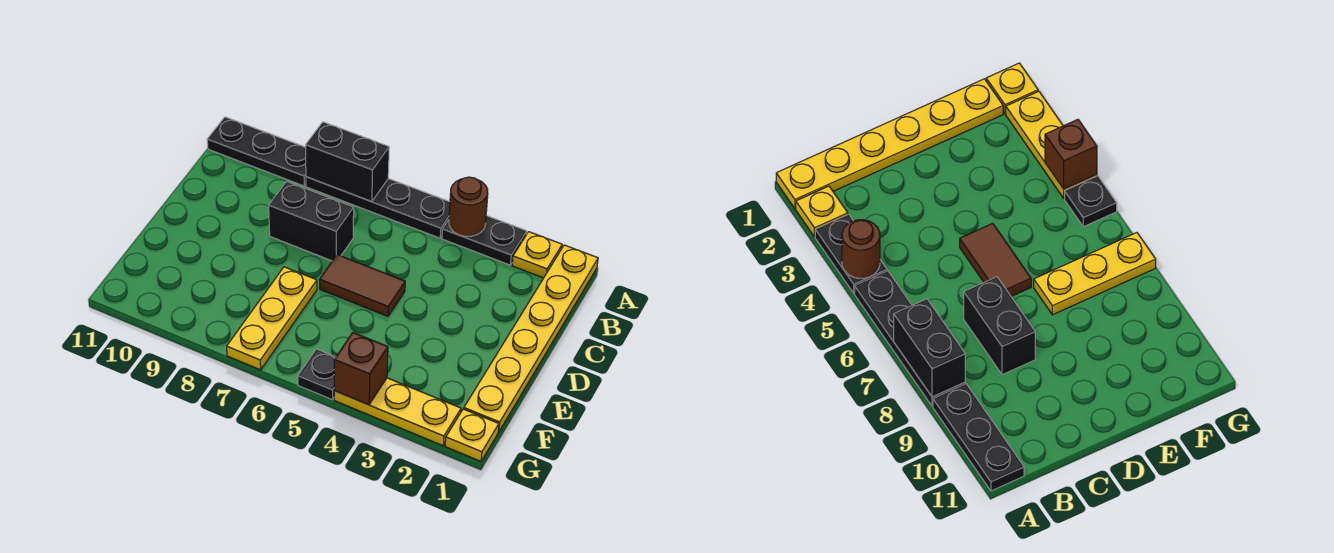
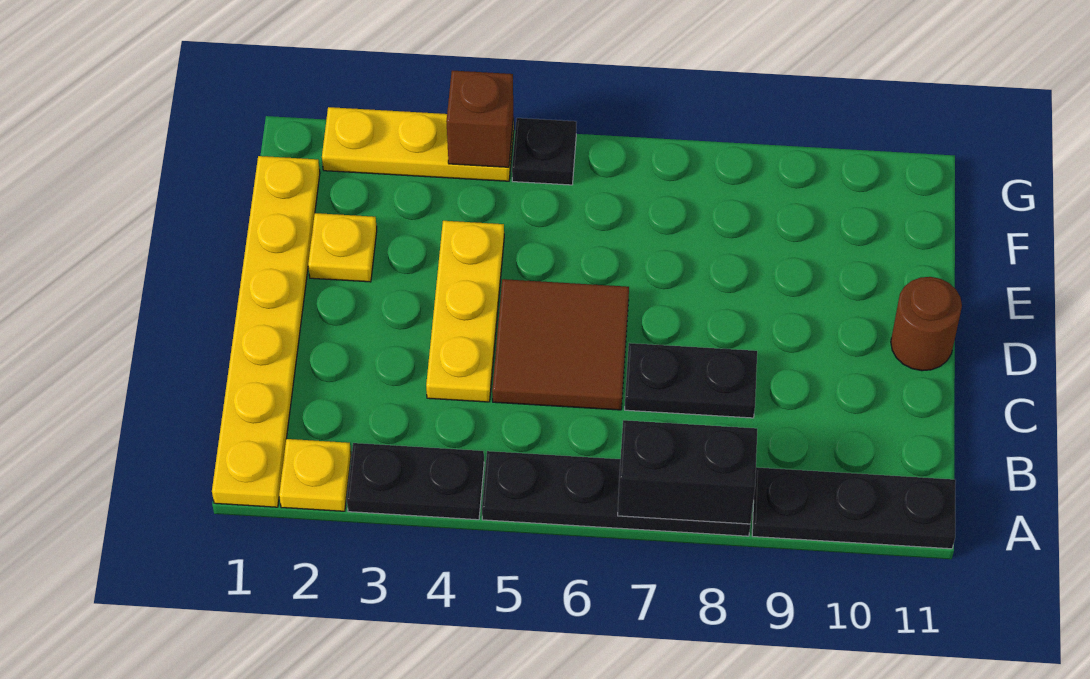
brown round brick A4 level 2 -> brown round brick D11 level 1
black brick C7:C8 level 1 -> black plate C7:C8 level 1
brown tile D5:D6 level 1 -> brown tile C5:D6 level 1
yellow plate E7:G7 level 1 -> yellow plate C4:E4 level 1
yellow plate G1 level 1 -> yellow plate E2 level 1

